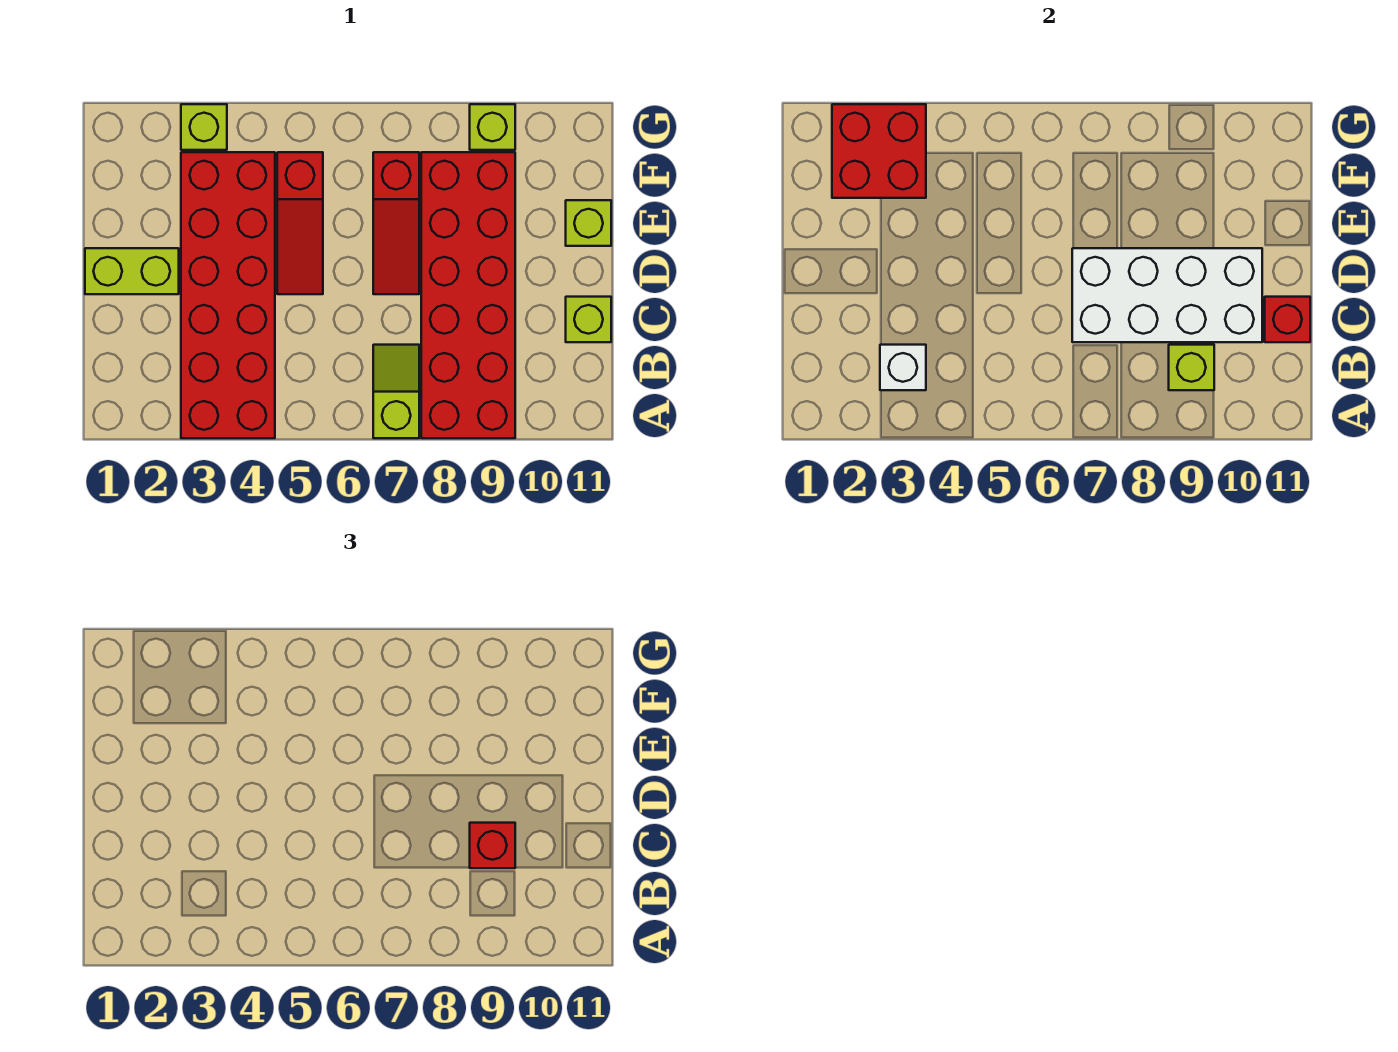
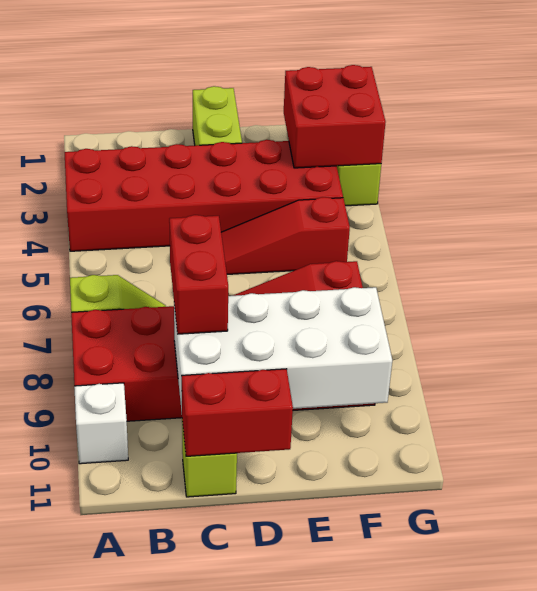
white brick B3 level 2 -> white brick A10 level 1
lime brick B9 level 2 -> none
white brick C7:D10 level 2 -> white brick C9:F10 level 2
red brick C9 level 3 -> red brick C8:C9 level 3
red brick C11 level 2 -> red brick C11:D11 level 2
lime brick E11 level 1 -> none
lime brick G9 level 1 -> none

